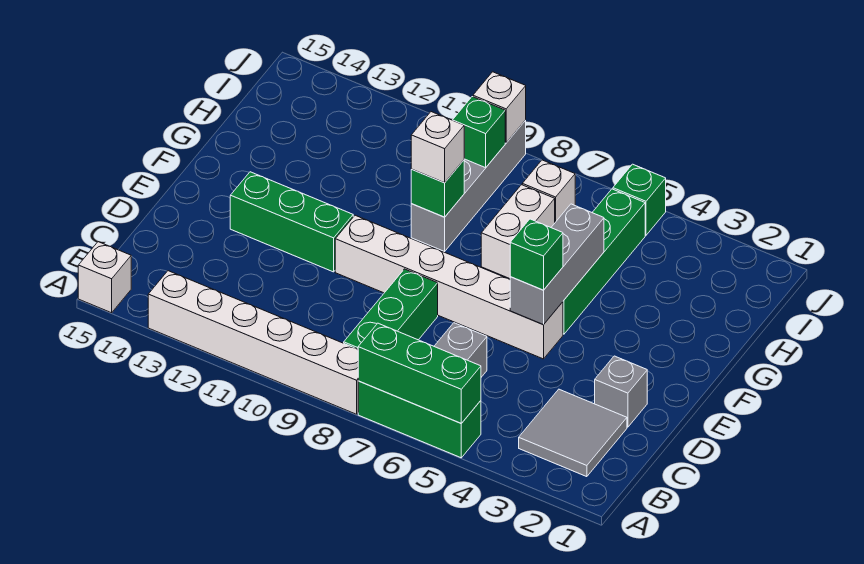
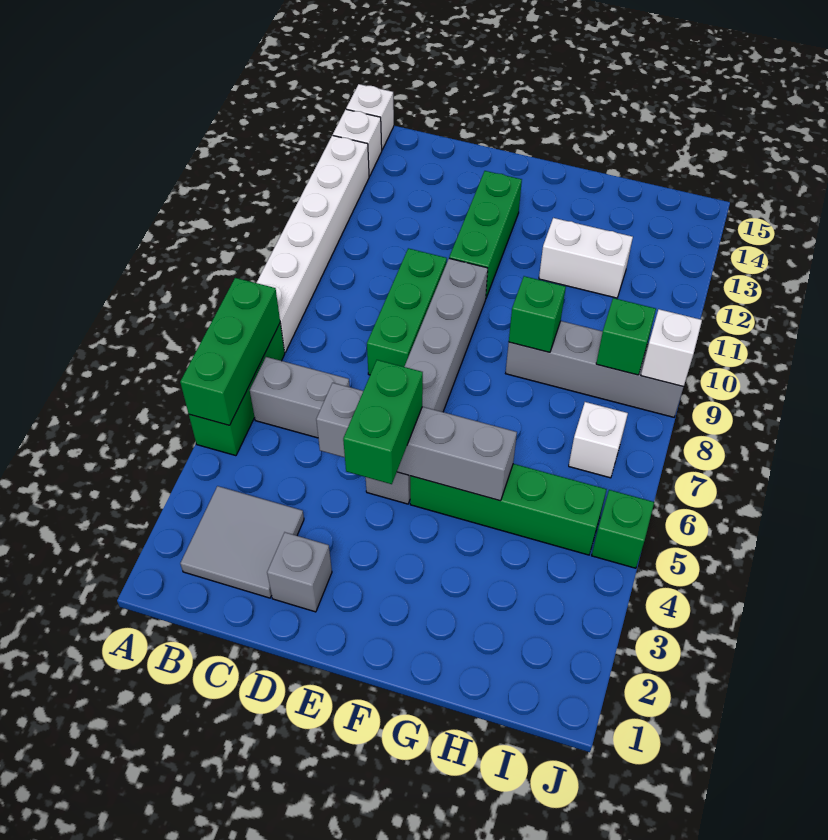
green brick B8:D8 level 1 -> green brick D8:D10 level 1
white brick E5:E10 level 1 -> grey brick E5:E10 level 1
grey brick E5:G5 level 2 -> grey brick D5:G5 level 2
green brick E5 level 3 -> green brick E4:E5 level 3
white brick G7:H7 level 1 -> white brick G12:H12 level 1
white brick G9 level 3 -> white brick A14 level 1

